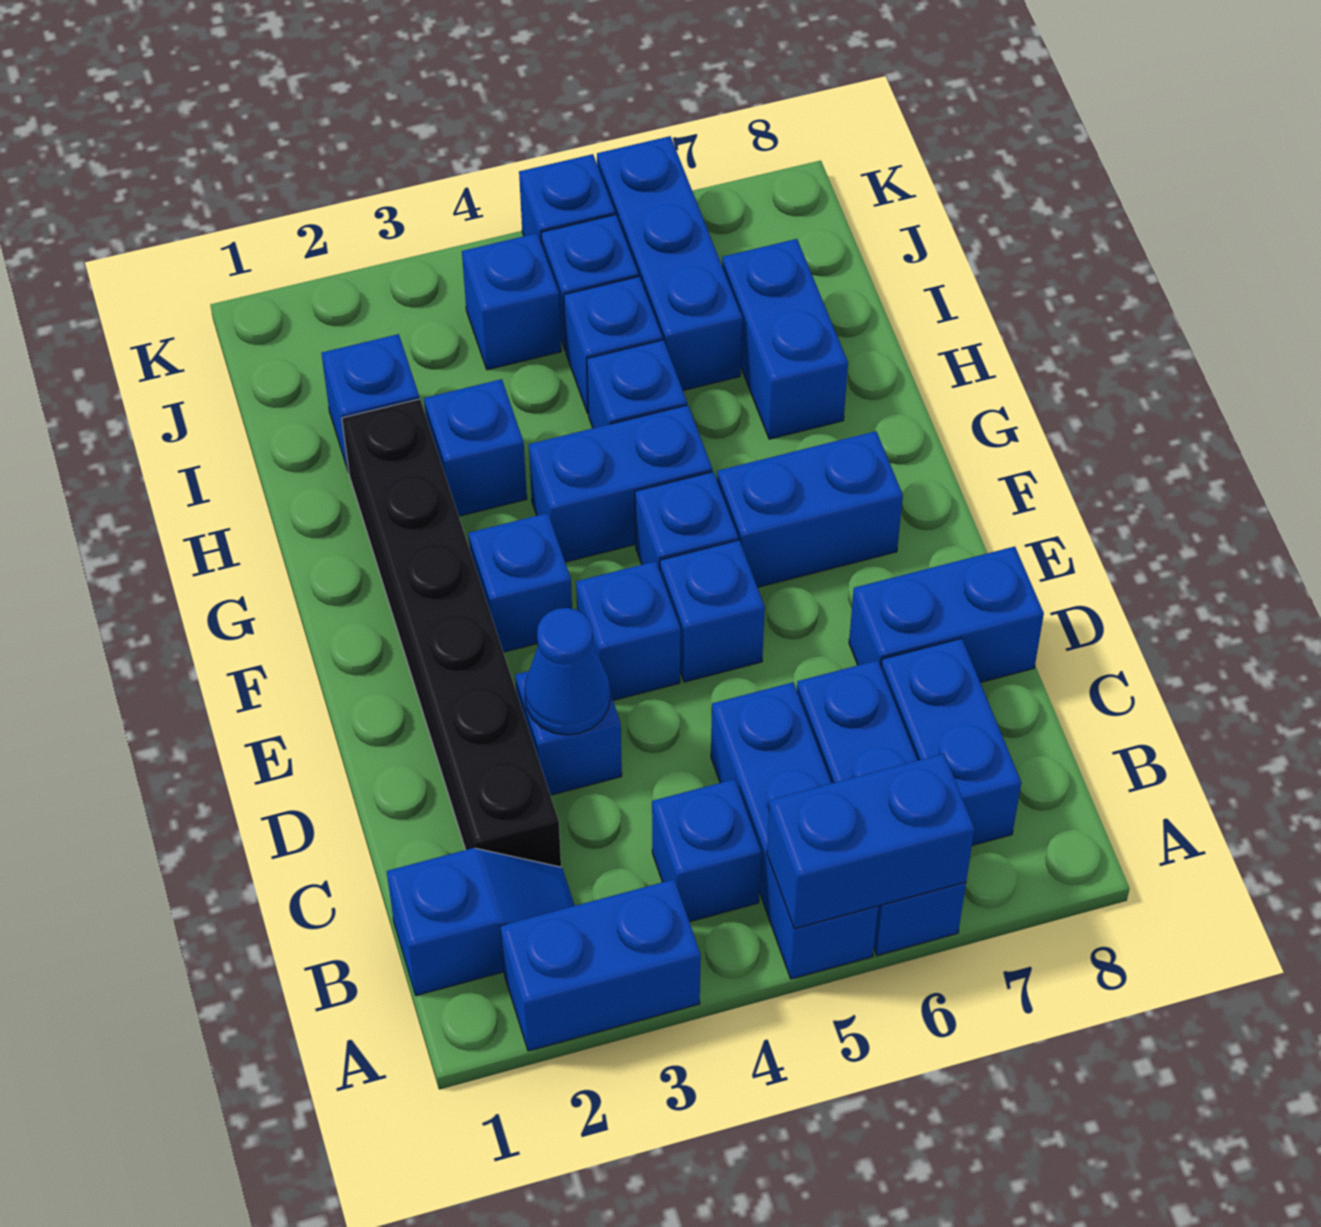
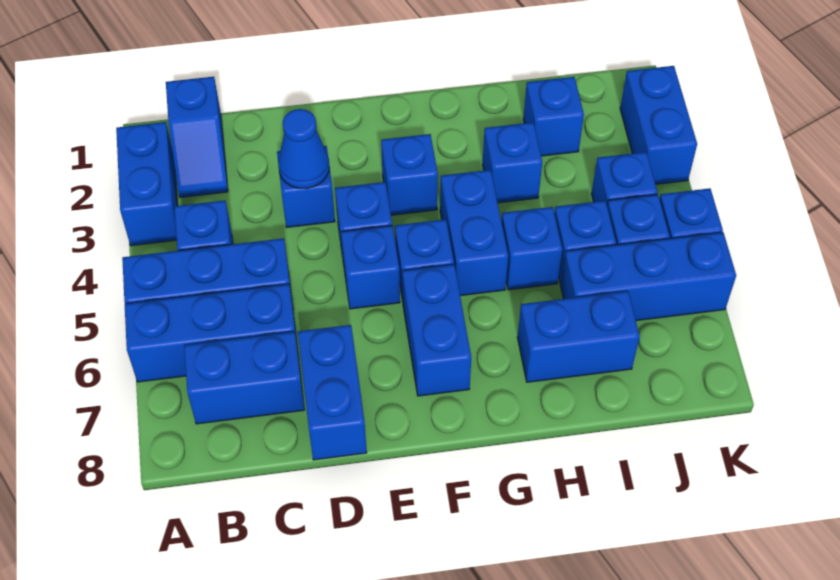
blue brick A5:A6 level 2 -> blue brick K2:K3 level 1
black brick C2:H2 level 1 -> none

